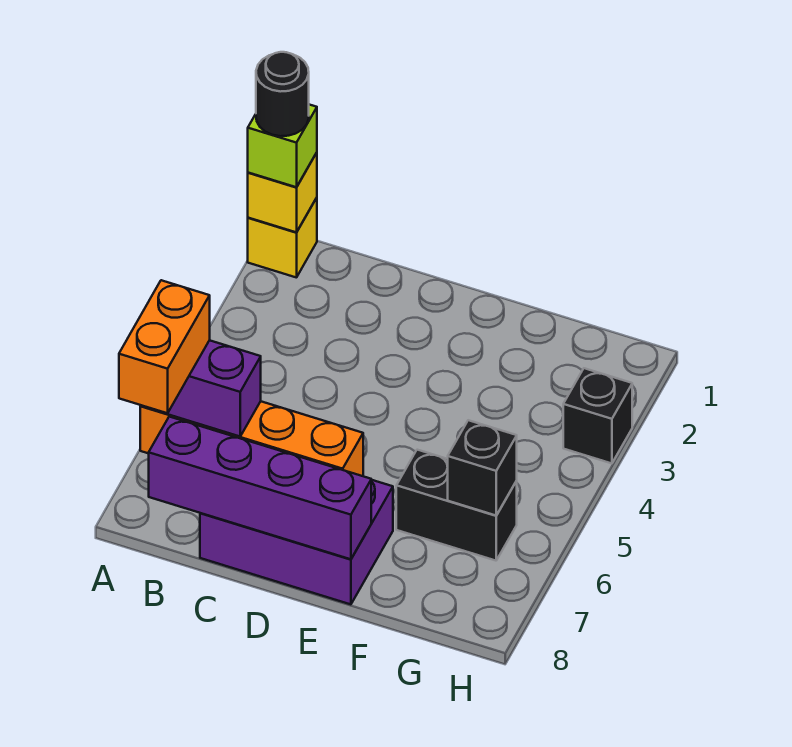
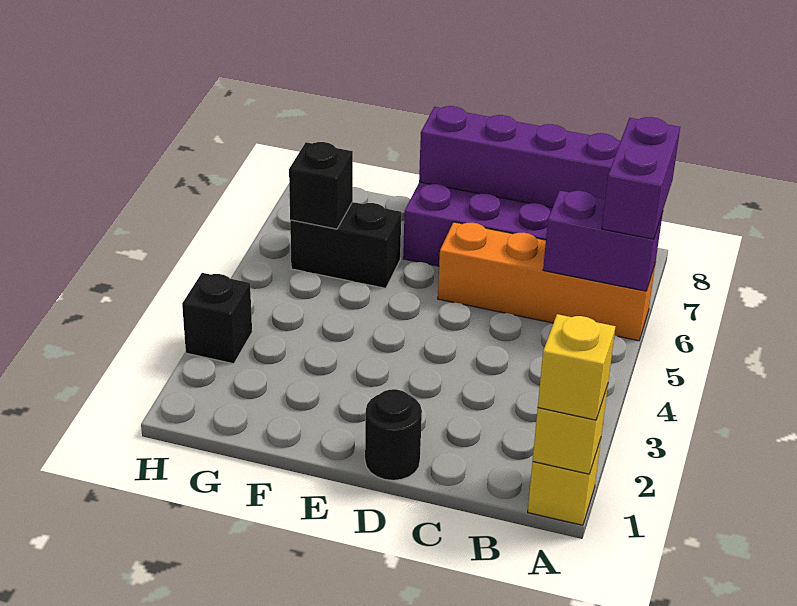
lime brick A1 level 3 -> yellow brick A1 level 3
black round brick A1 level 4 -> black round brick D1 level 1
orange brick A6:A7 level 3 -> purple brick A6:A7 level 3

